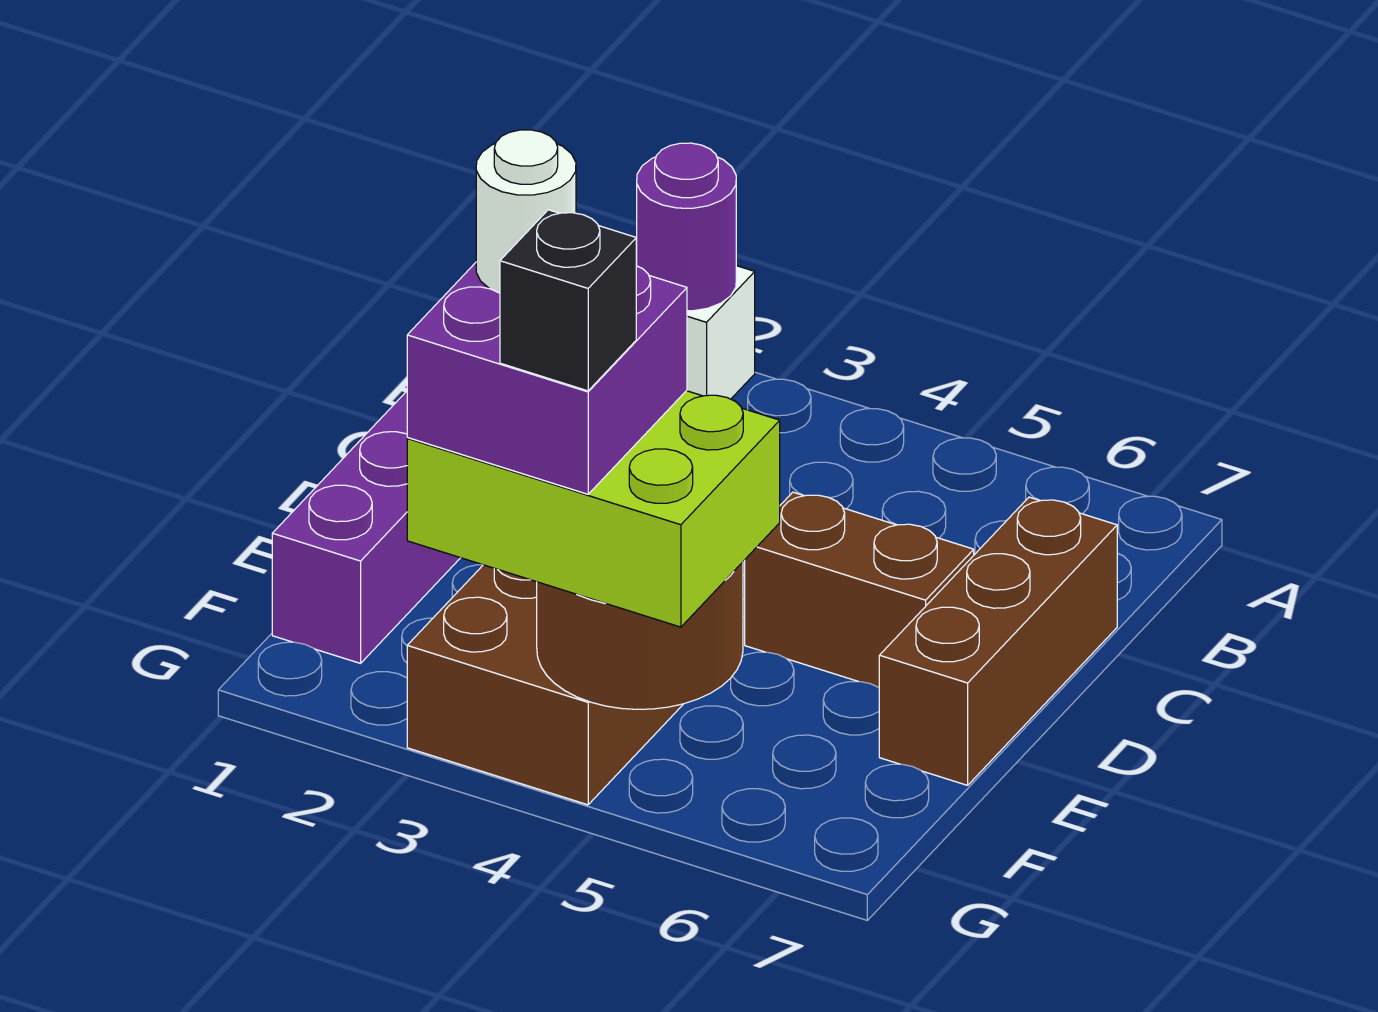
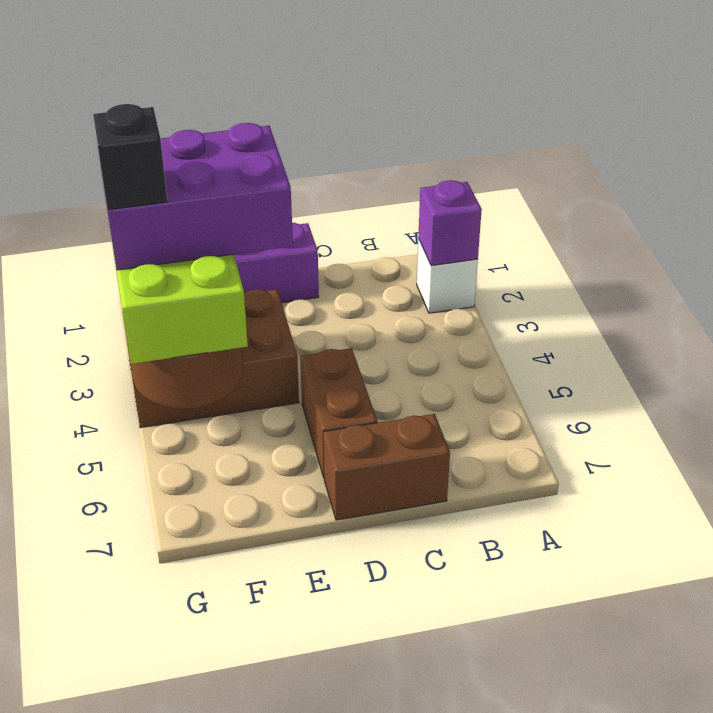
purple round brick A2 level 2 -> purple brick A2 level 2
brown brick C7:E7 level 1 -> brown brick C7:D7 level 1
purple brick F3:G4 level 4 -> purple brick E3:G4 level 4
white round brick F3 level 5 -> none

